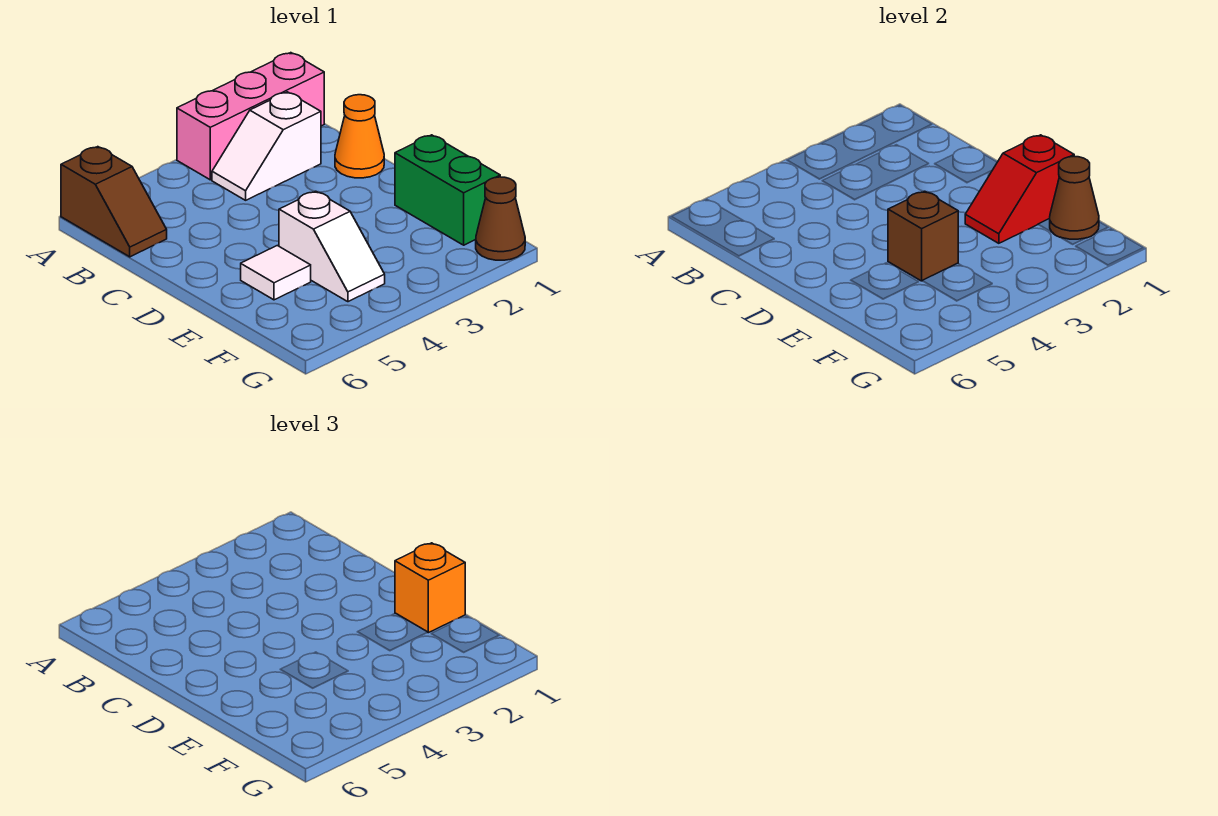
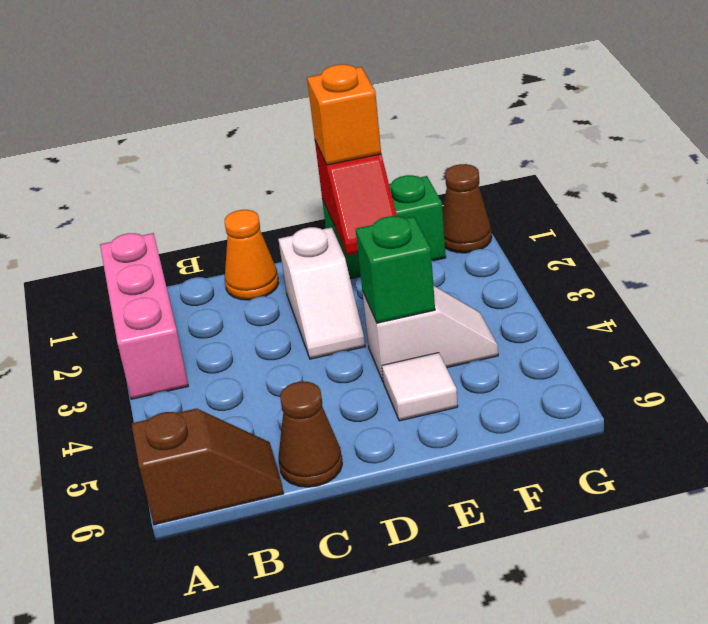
white slope B2:B3 level 1 top 2 -> white slope D2:D3 level 1 top 2
brown brick E4 level 2 -> green brick E4 level 2
brown cone F1 level 2 -> brown cone C6 level 1

